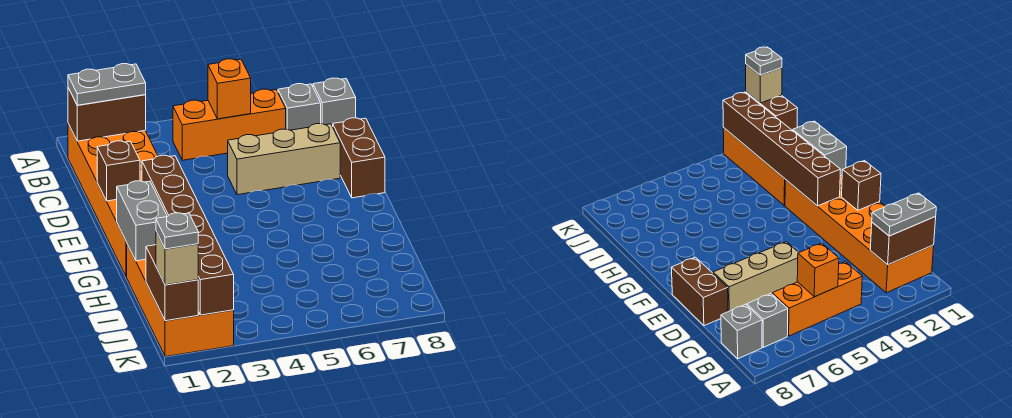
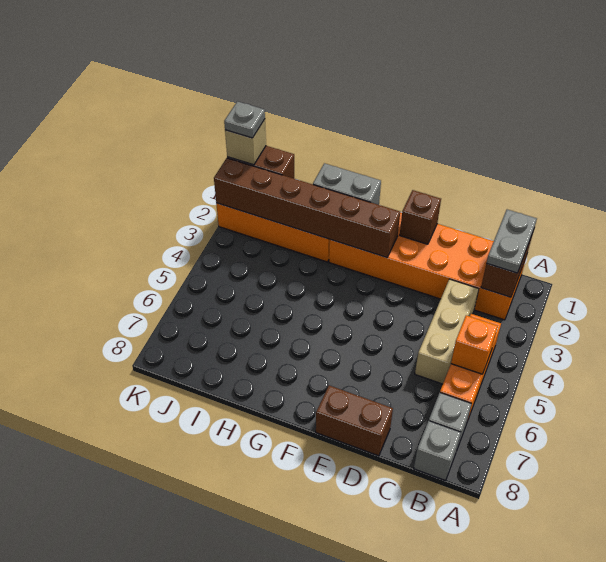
tan brick D5:D7 level 1 -> tan brick C3:C5 level 1

